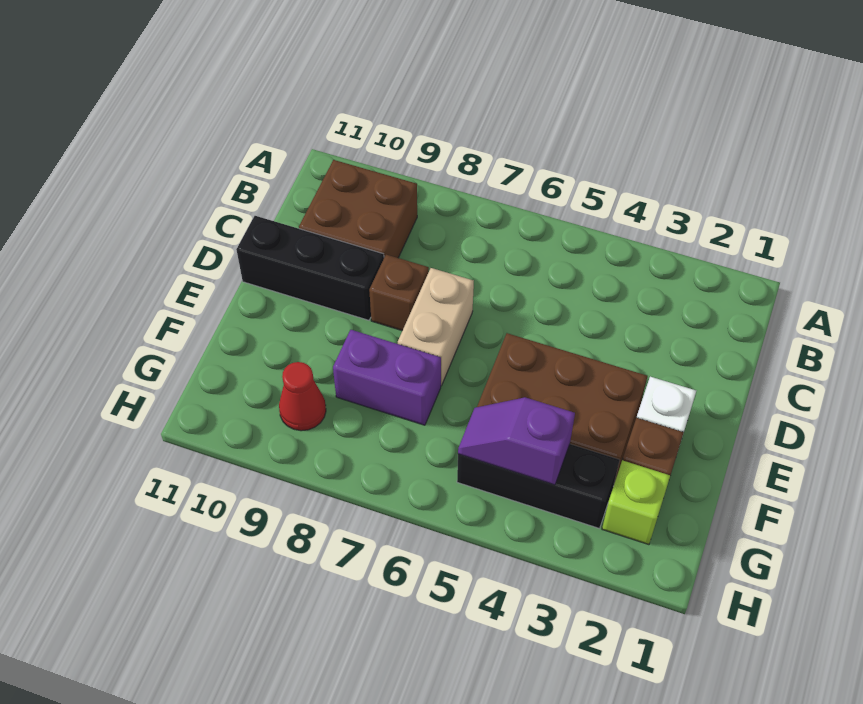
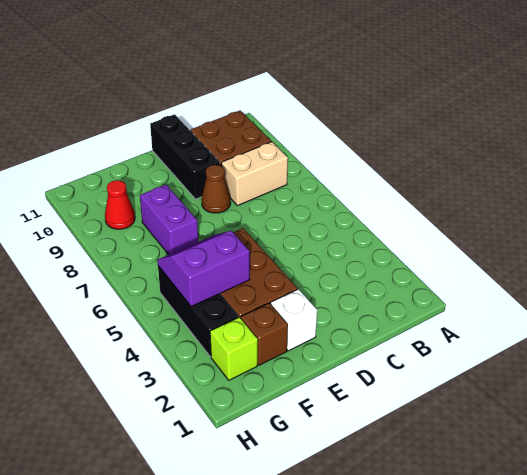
tan brick D7:E7 level 1 -> tan brick B8:C8 level 1
brown brick D8 level 1 -> brown cone D8 level 1
purple slope G4:G5 level 2 top 4 -> purple slope F4:G5 level 2 top 4

